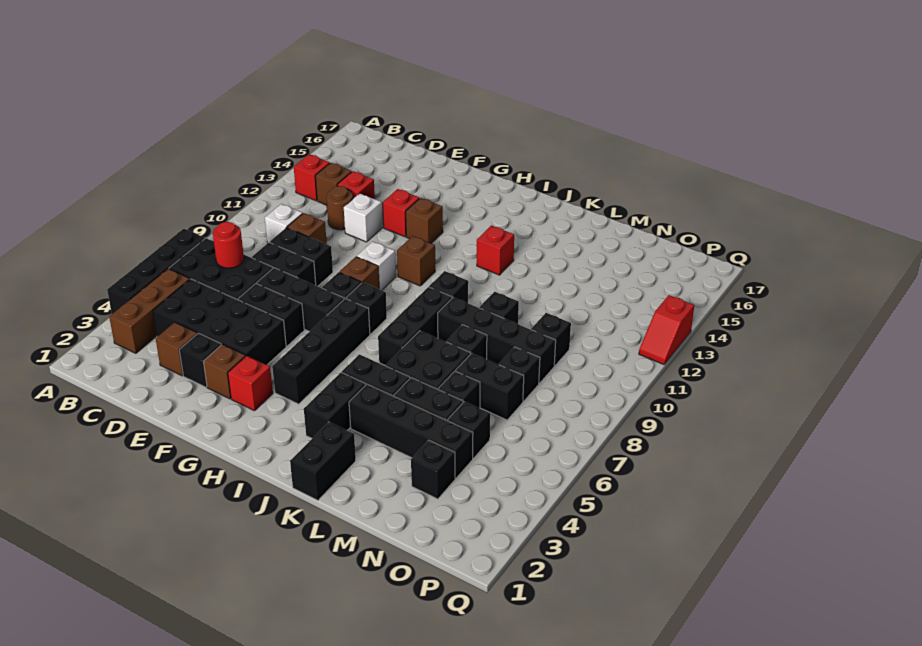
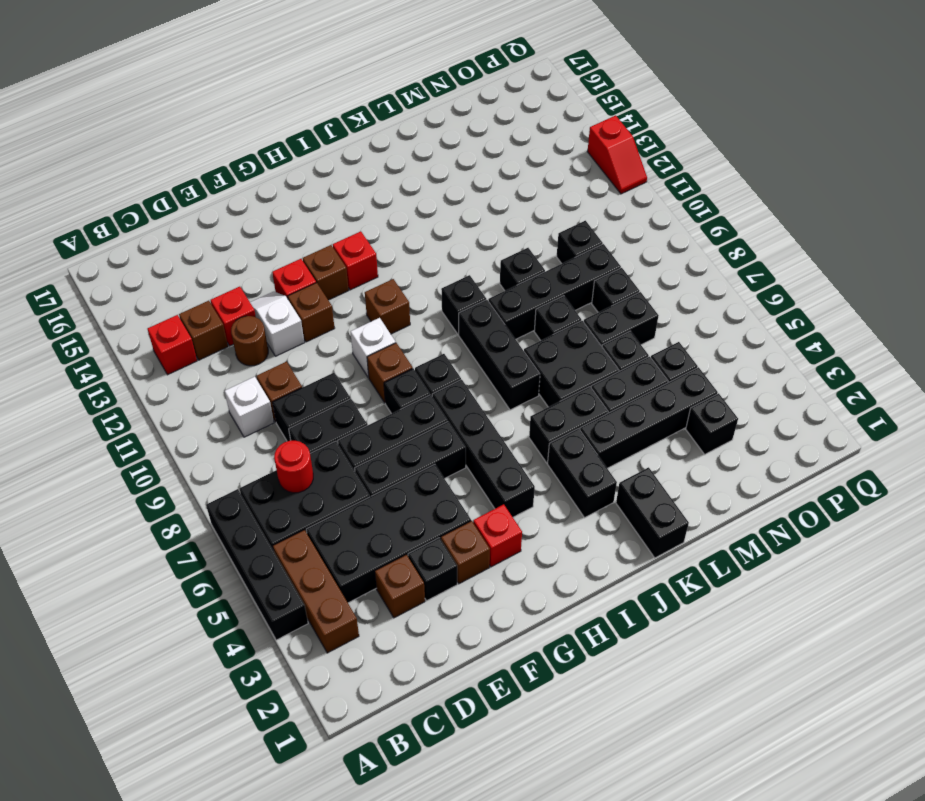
black brick E6:F6 level 1 -> black brick E6:G6 level 1
none -> brown brick F12 level 1
red brick J13 level 1 -> red brick H13 level 1

